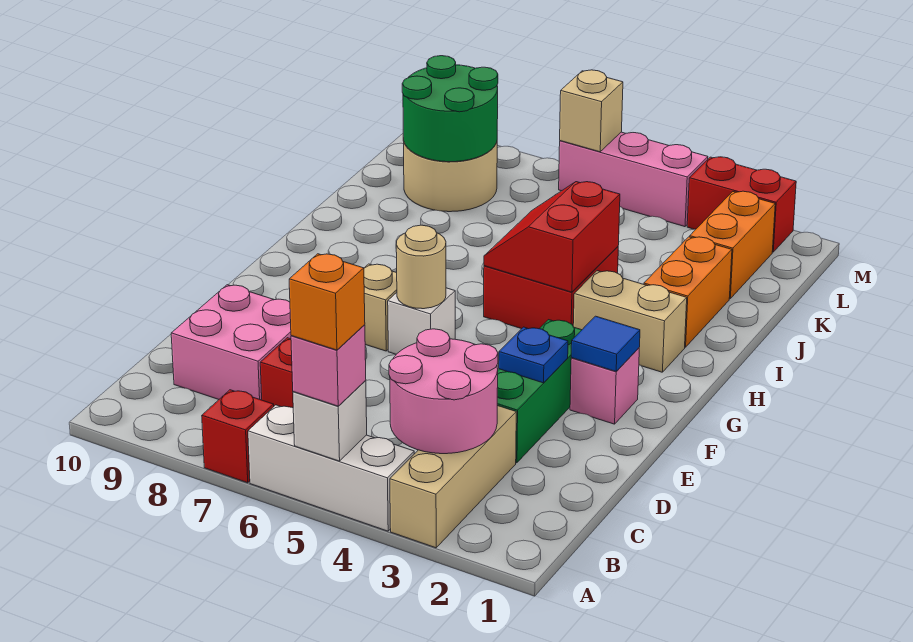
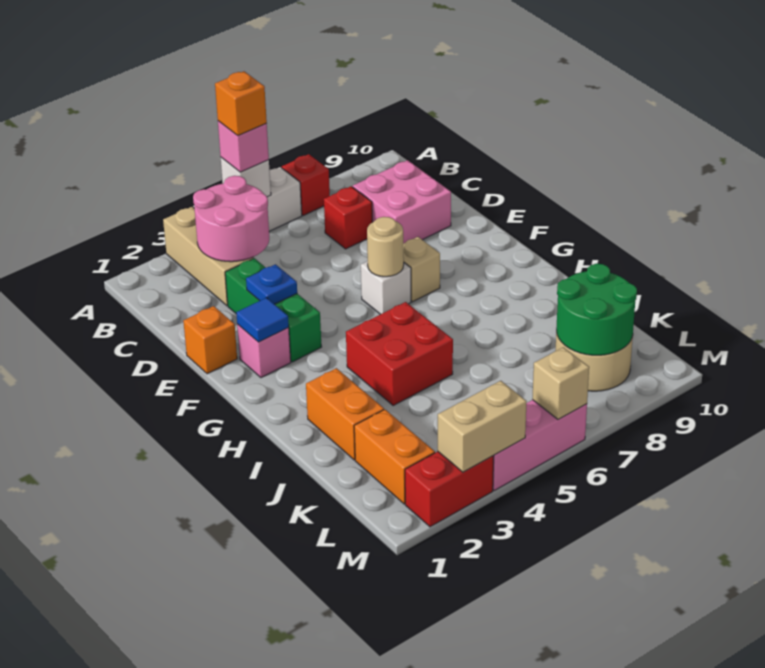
none -> orange brick E1 level 1
tan brick H2:H3 level 1 -> tan brick M3:M4 level 2
red slope H4:I5 level 2 top 4 -> none

